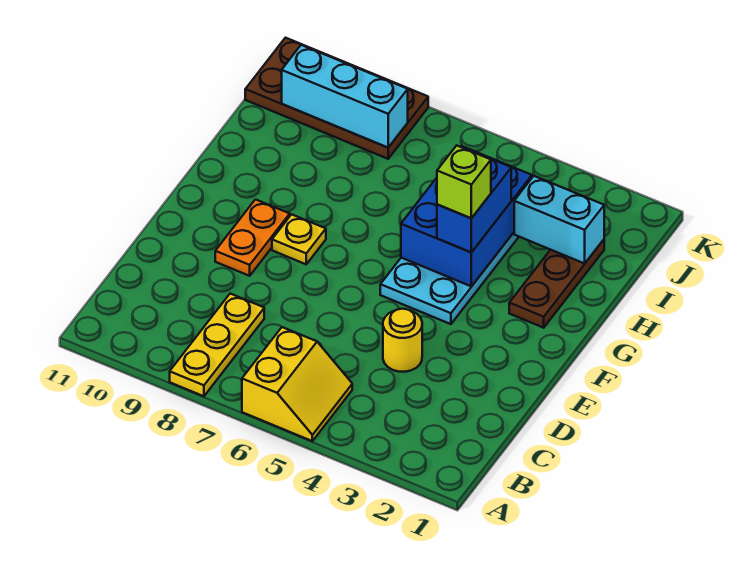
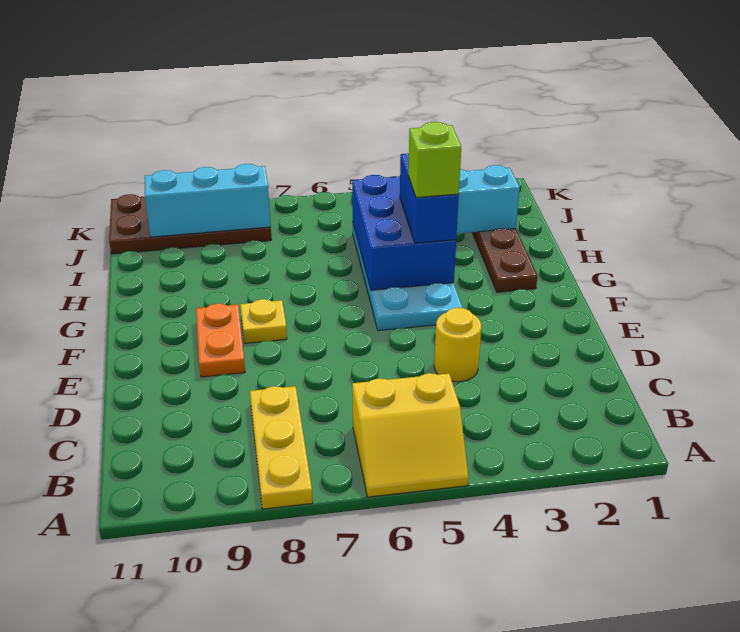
yellow slope A5:B6 level 1 top 6 -> yellow slope A5:B6 level 1 top B

